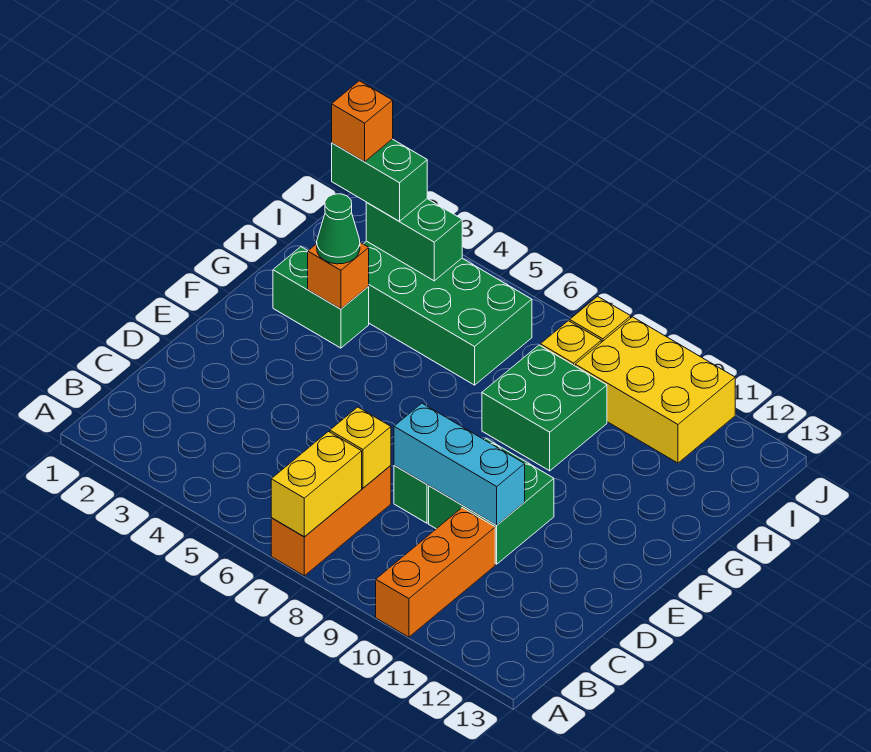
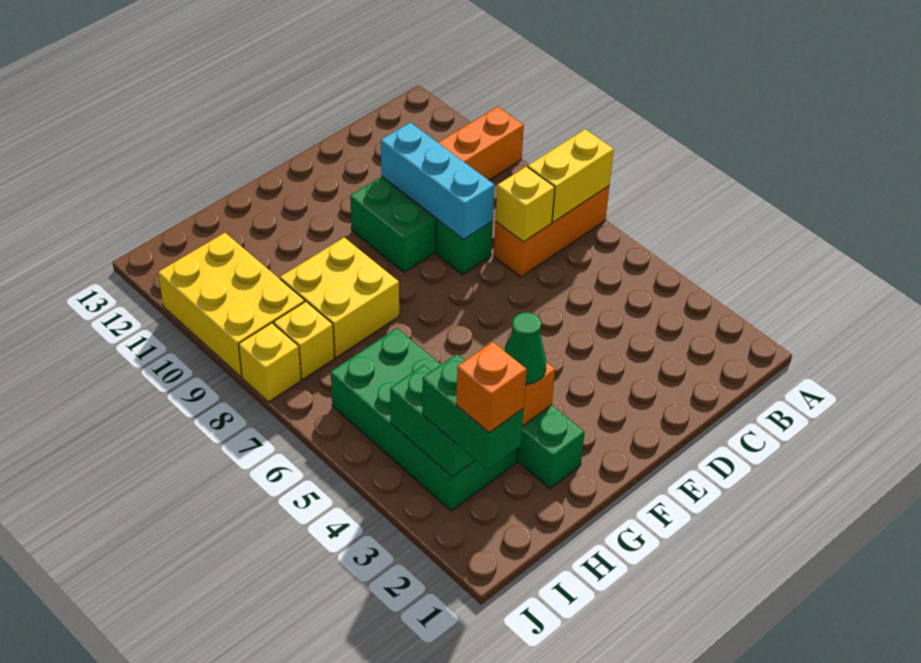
green brick G8:H9 level 1 -> yellow brick G8:H9 level 1

